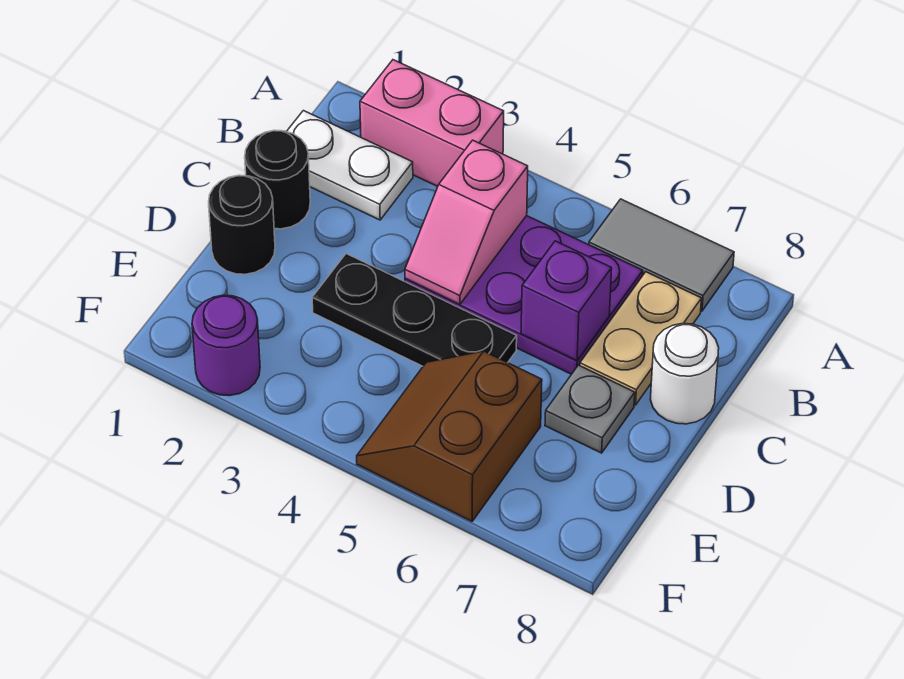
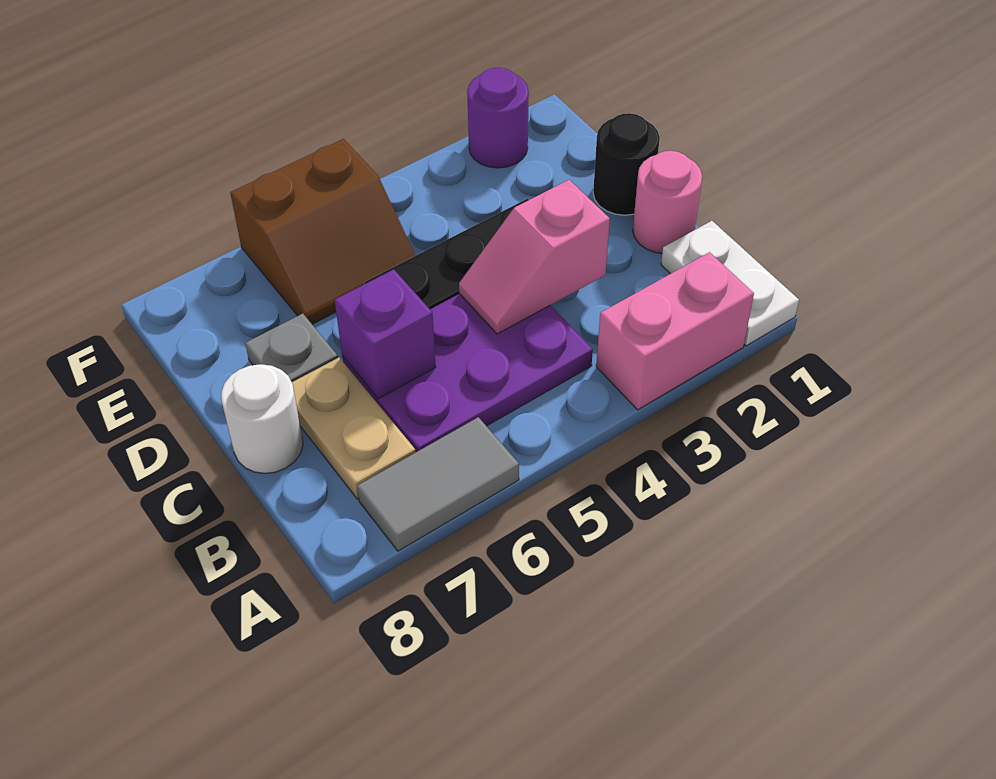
white plate B1:B2 level 1 -> white plate A1:B1 level 1
pink slope B4:C4 level 2 top B -> pink slope C3:C4 level 2 top 3
black round brick C1 level 1 -> pink round brick C1 level 1
brown slope E5:F6 level 1 top 6 -> brown slope E5:F6 level 1 top F

